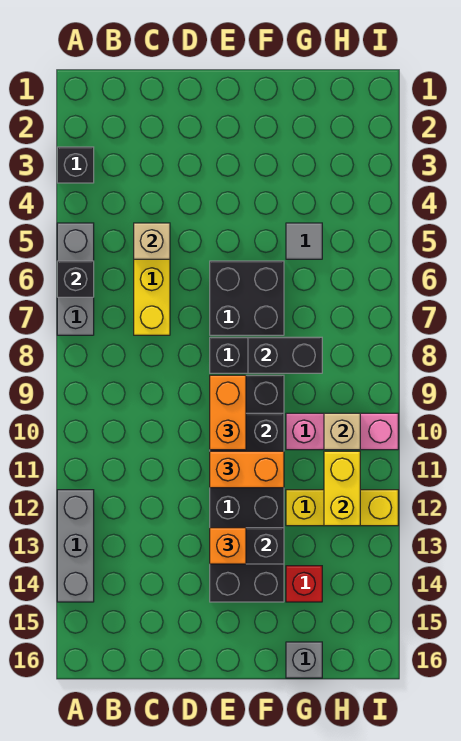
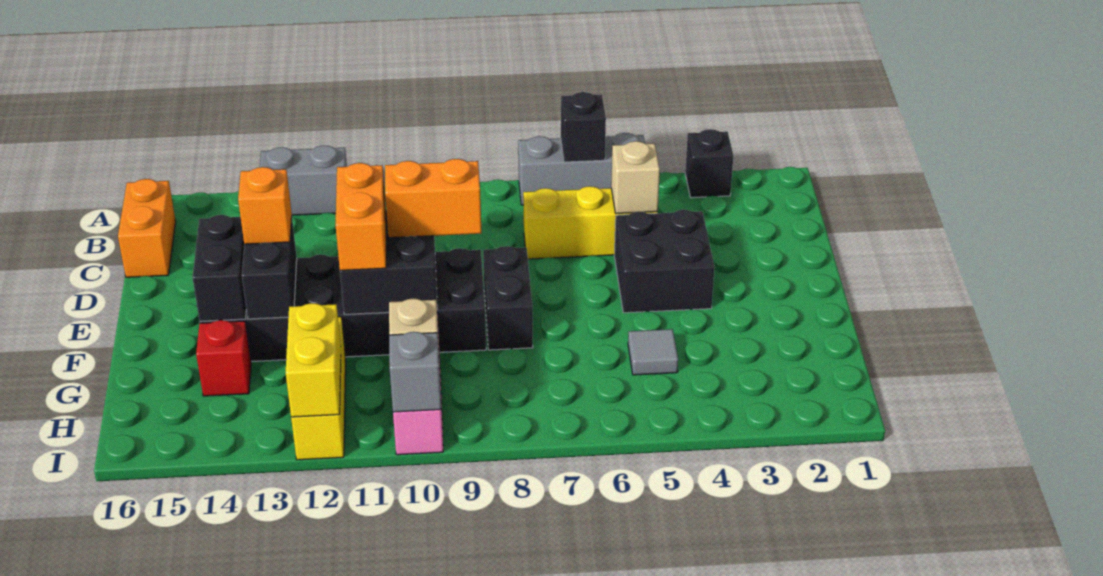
grey brick A12:A14 level 1 -> grey brick A12:A13 level 1
none -> orange brick B16:C16 level 1
black brick E6:F7 level 1 -> black brick D4:E5 level 1
black brick F8:G8 level 2 -> black brick E14:F14 level 2
grey brick G16 level 1 -> grey brick I10 level 2
yellow brick H11:H12 level 2 -> yellow brick H12:I12 level 2

